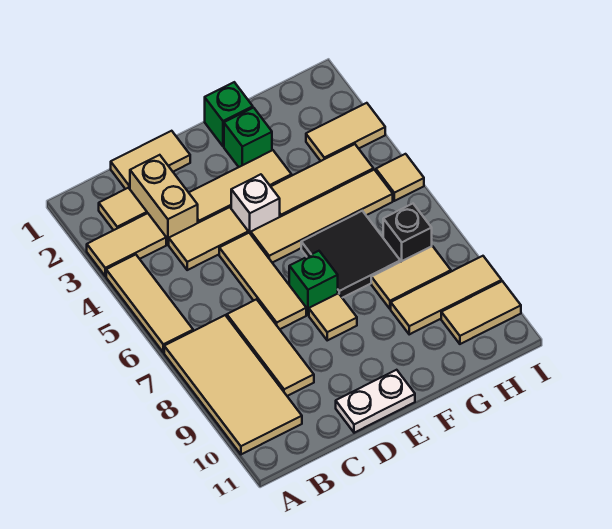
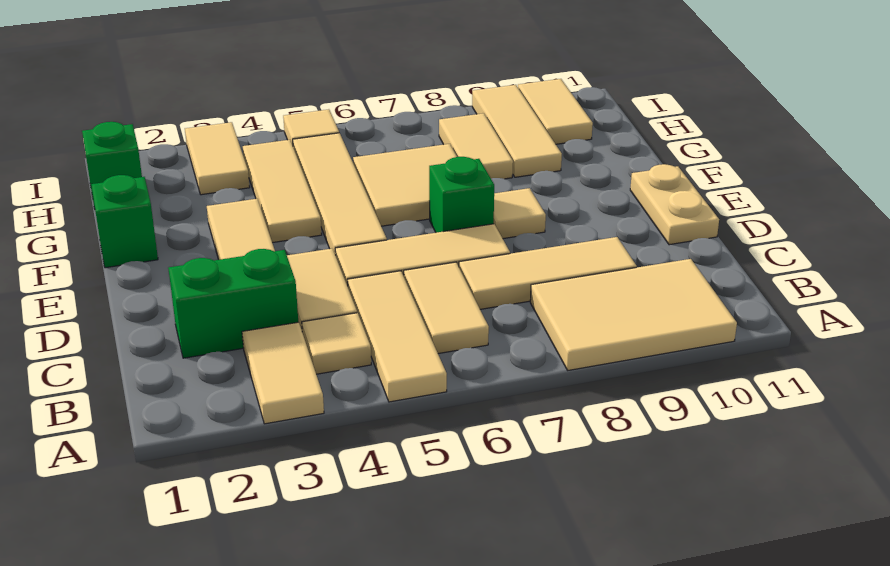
tan tile A4:A6 level 1 -> tan tile A5:C5 level 1
tan tile A7:B10 level 1 -> tan tile A8:B10 level 1
tan tile B2 level 1 -> tan tile B4 level 1
tan tile C1:D1 level 1 -> tan tile B6:C6 level 1
tan brick C2:C3 level 1 -> green brick C2:C3 level 1
white plate D11:E11 level 1 -> tan plate D11:E11 level 1
white brick E4 level 1 -> none
green brick F2 level 1 -> green brick H1 level 1
black tile F6:G7 level 1 -> tan tile F6:G7 level 1
black brick H7 level 1 -> none

